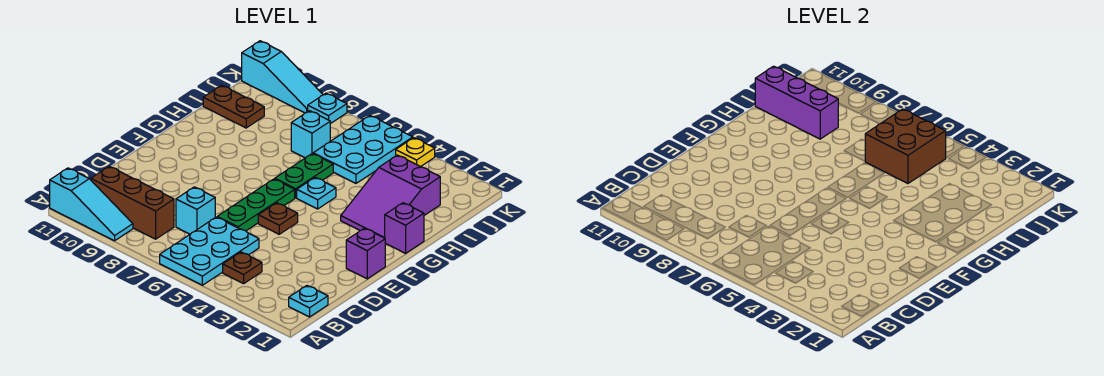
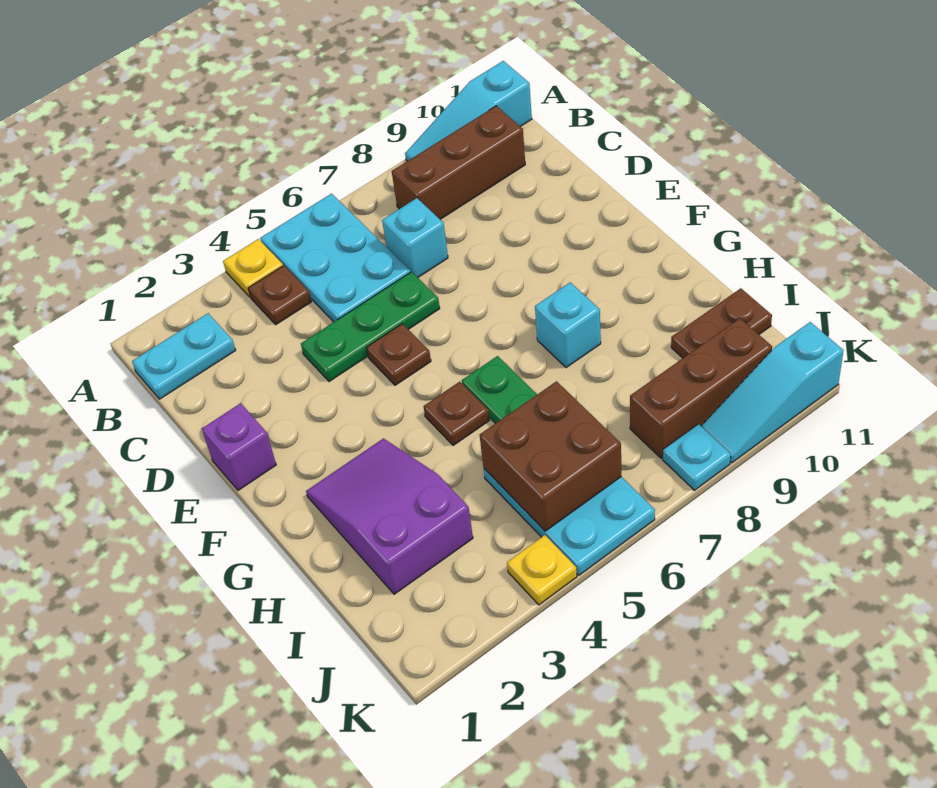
none -> yellow plate A4 level 1
cyan plate B1 level 1 -> cyan plate B1:B2 level 1
green plate D6:F6 level 1 -> green plate D4:D6 level 1
purple brick G1 level 1 -> none
cyan plate G5 level 1 -> brown plate G5 level 1
cyan brick I7 level 1 -> cyan brick G8 level 1
purple brick I9:I11 level 2 -> none
none -> brown brick J8:J10 level 1

